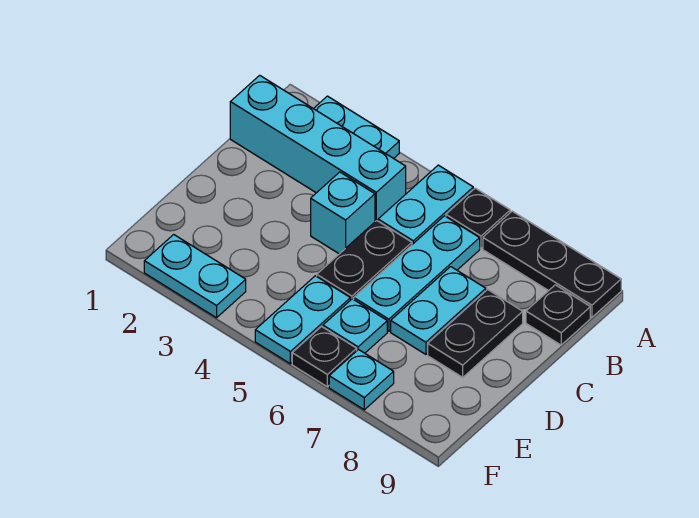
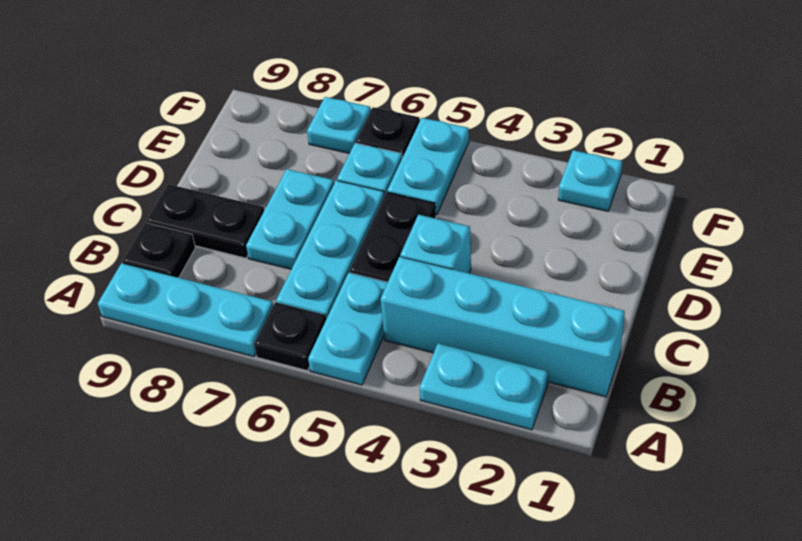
black plate A7:A9 level 1 -> cyan plate A7:A9 level 1
black plate C8:D8 level 1 -> black plate C8:C9 level 1
cyan plate F2:F3 level 1 -> cyan plate F2 level 1

